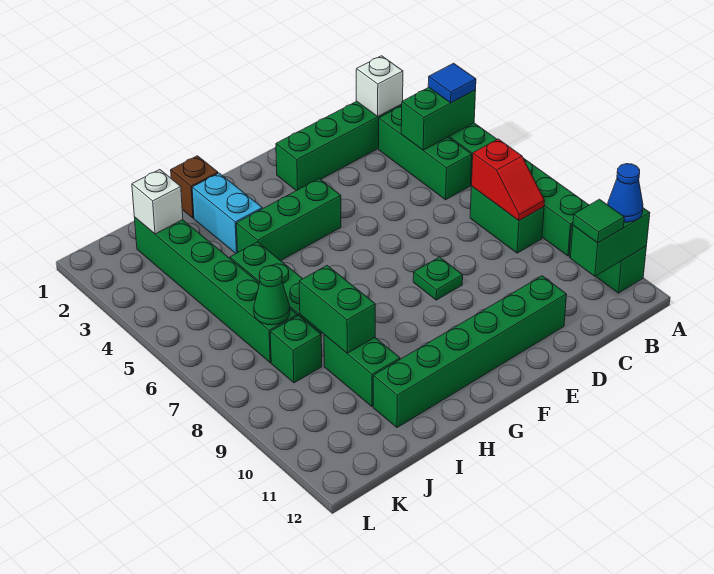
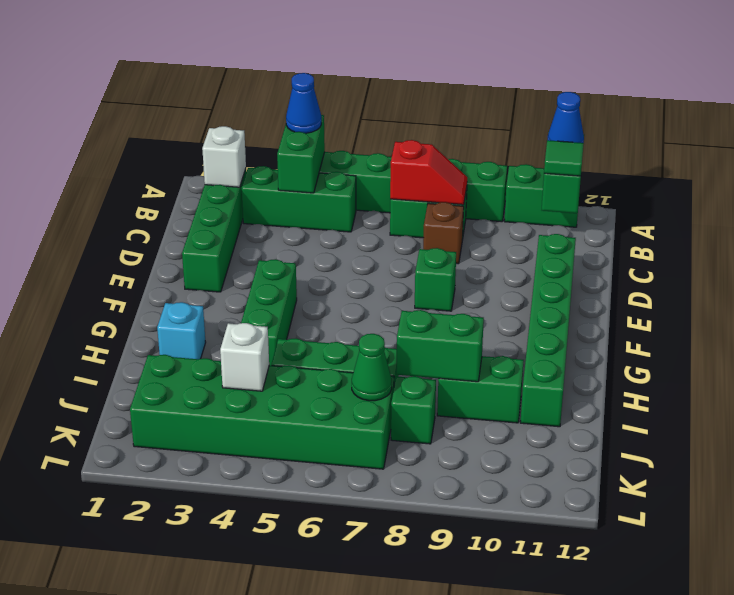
blue tile A4 level 3 -> blue cone A4 level 3
green plate E8 level 1 -> green brick E8 level 1
brown brick H1 level 1 -> brown brick C8 level 1
cyan brick H2:H3 level 1 -> cyan brick H2 level 1
green brick J2:J7 level 1 -> green brick J2:K7 level 1
white brick J2 level 2 -> white brick J4 level 2

